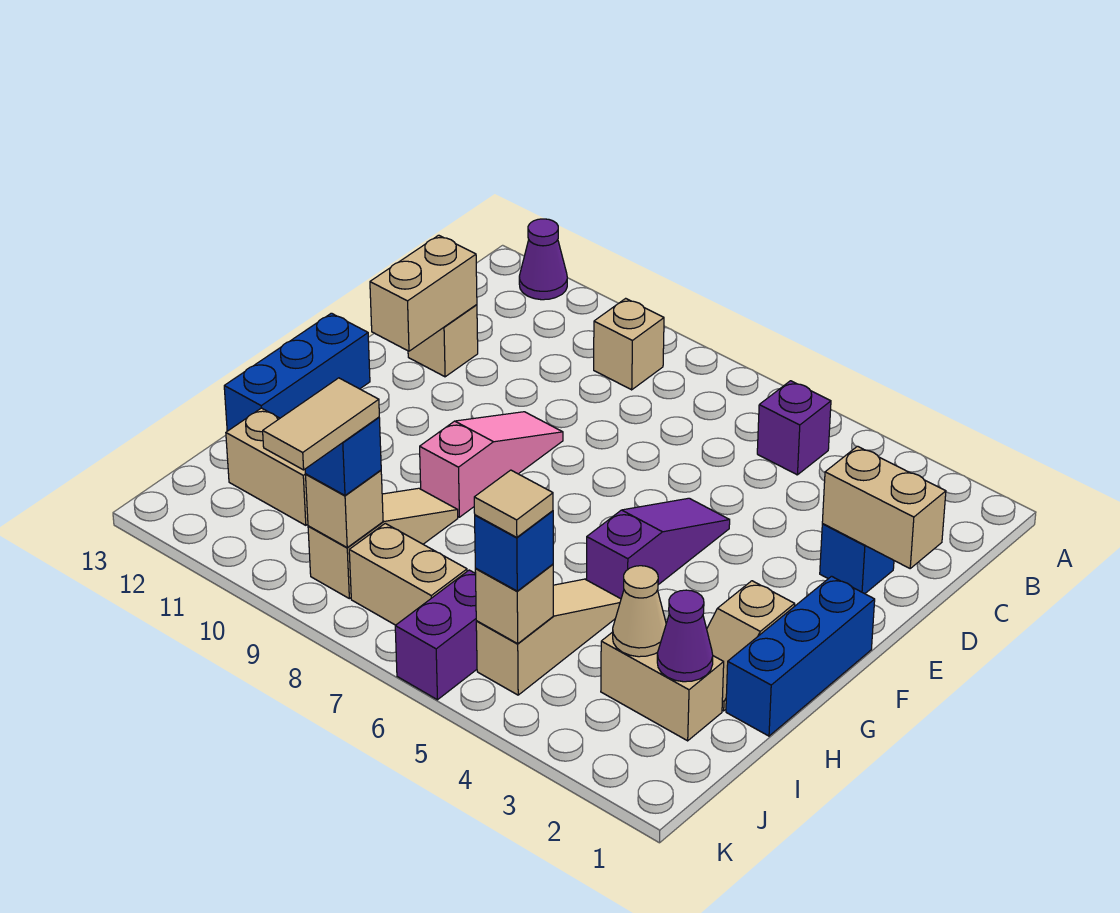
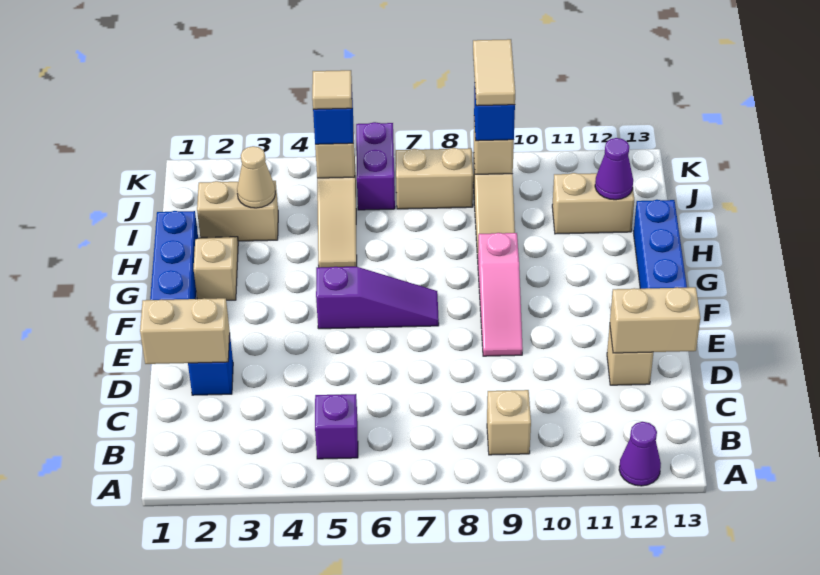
tan brick D12:E12 level 2 -> tan brick D12:D13 level 2
purple slope E5:G5 level 1 top G -> purple slope F5:F7 level 1 top 5
purple cone I2 level 2 -> purple cone I12 level 2

